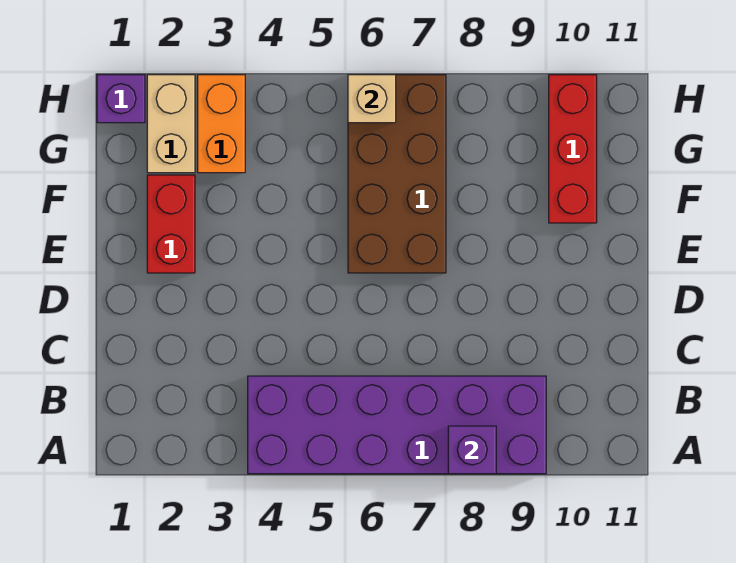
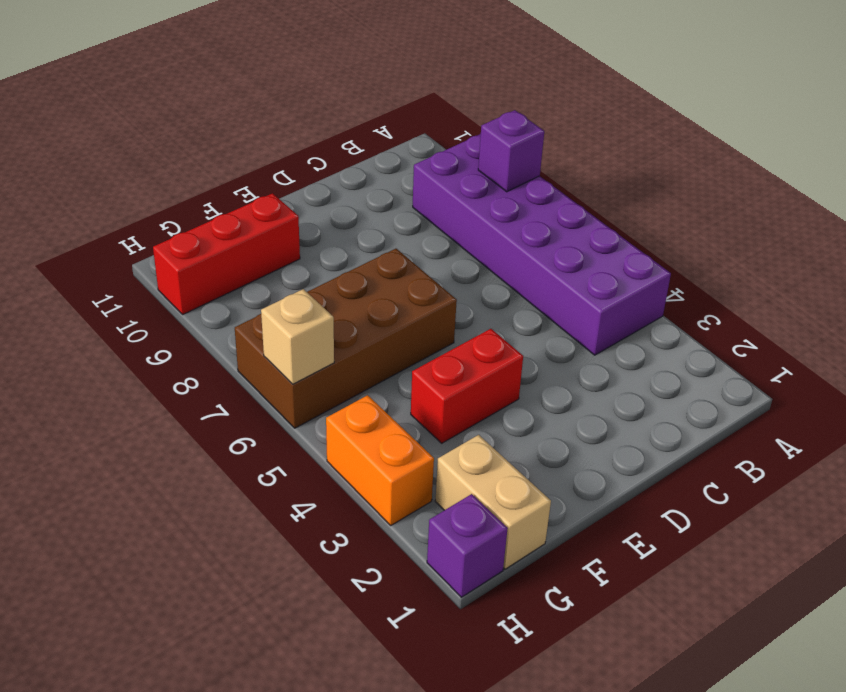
red brick E2:F2 level 1 -> red brick E4:F4 level 1
tan brick G2:H2 level 1 -> tan brick G1:G2 level 1
orange brick G3:H3 level 1 -> orange brick H3:H4 level 1

